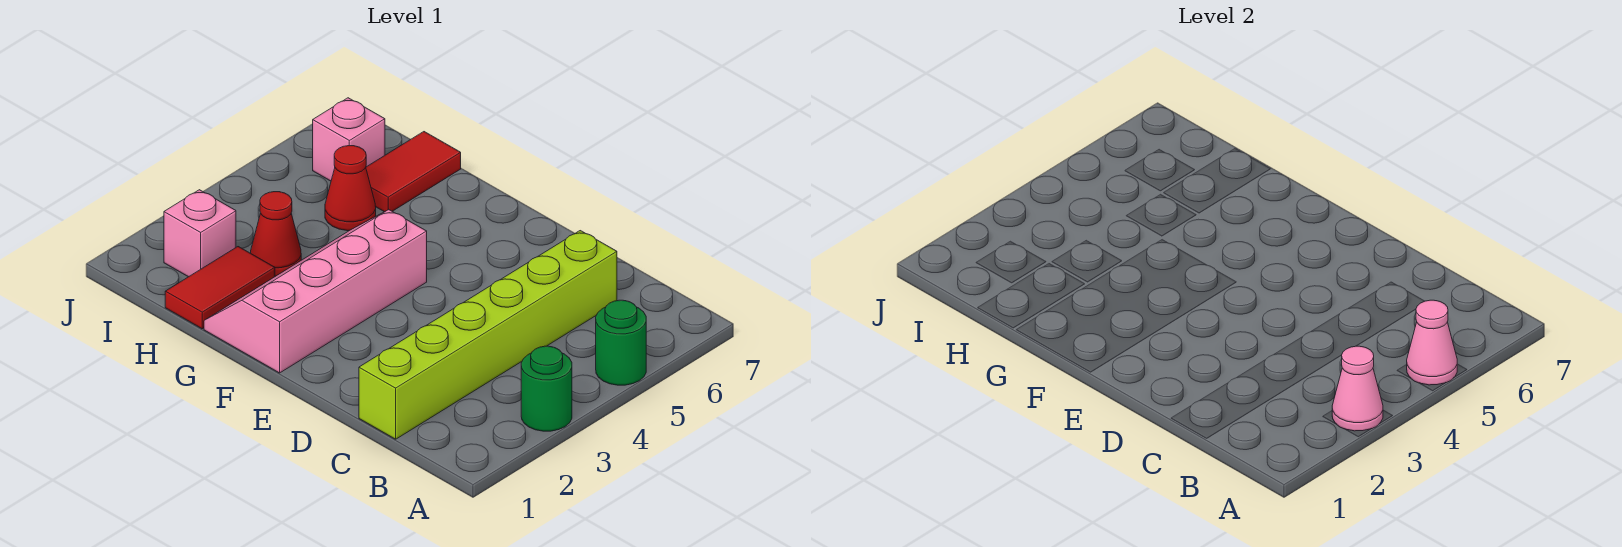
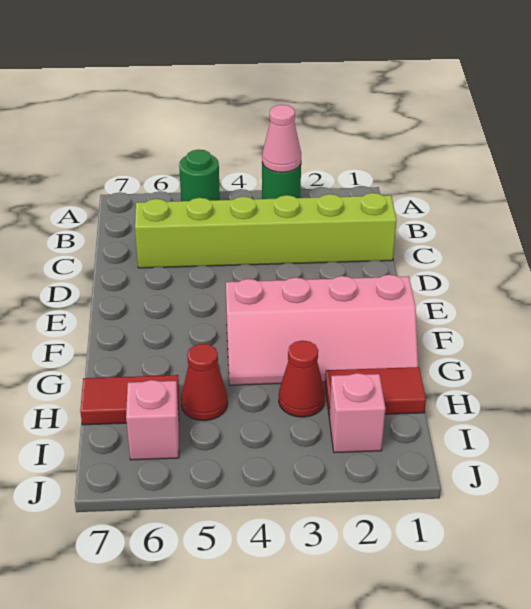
pink cone A5 level 2 -> none

